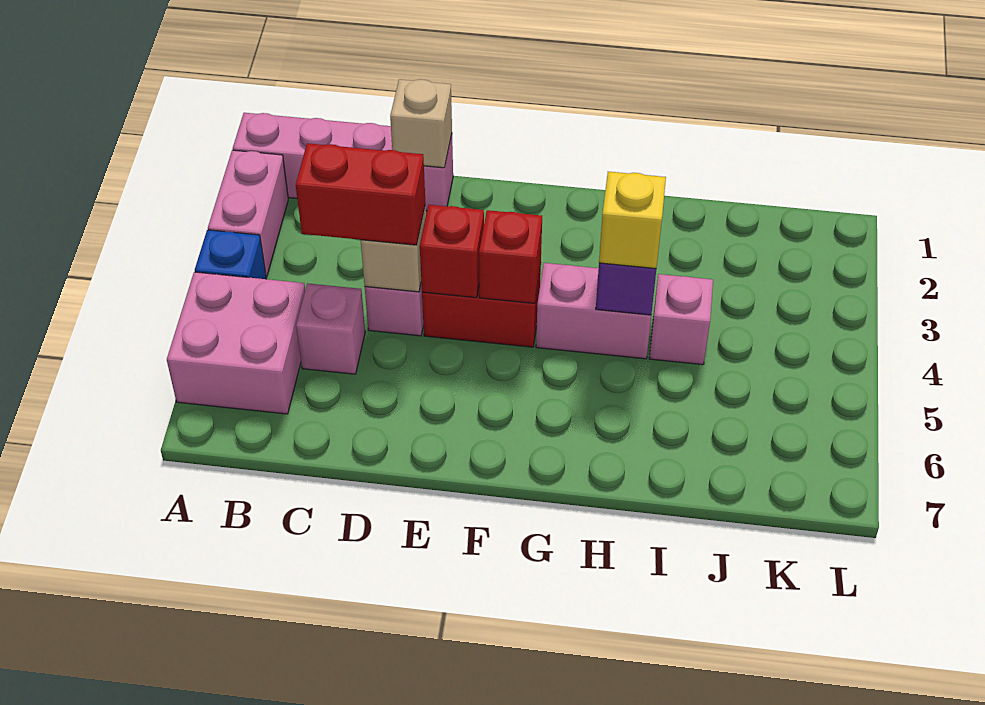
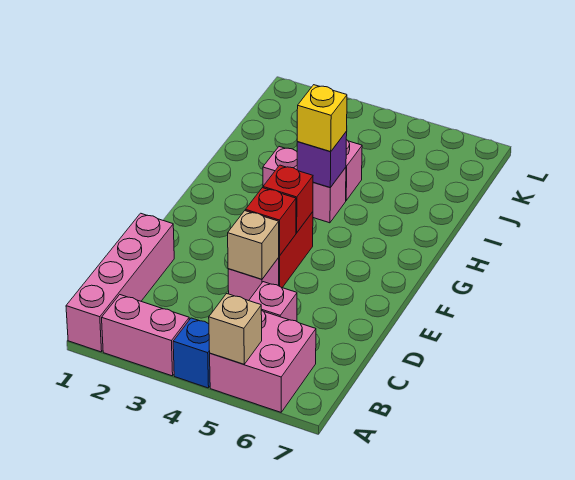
red brick C4:D4 level 3 -> none
tan brick D1 level 2 -> tan brick A5 level 2
pink brick G4:H4 level 1 -> pink brick H3:H4 level 1

